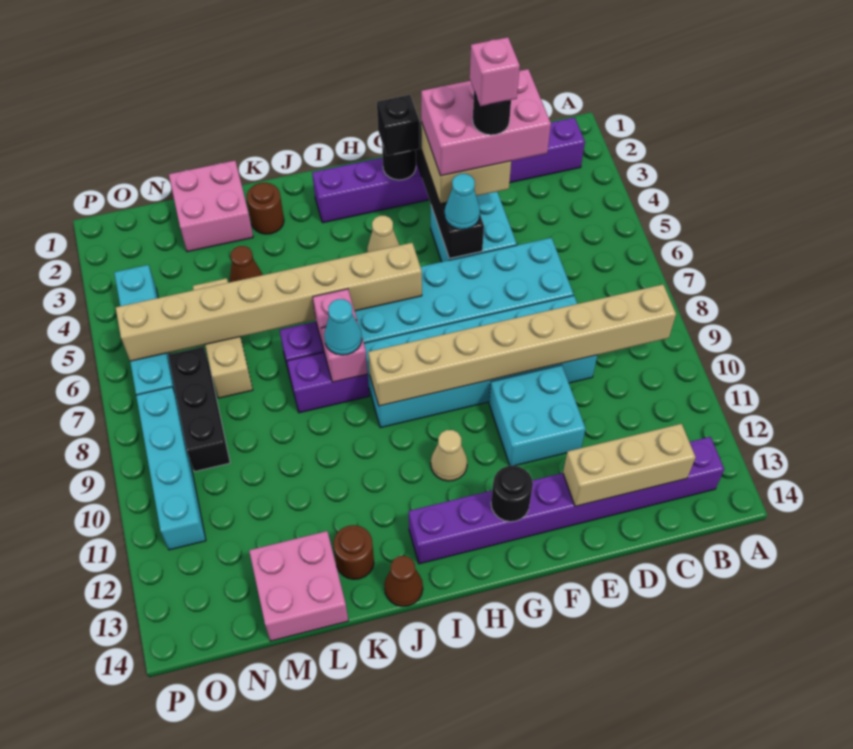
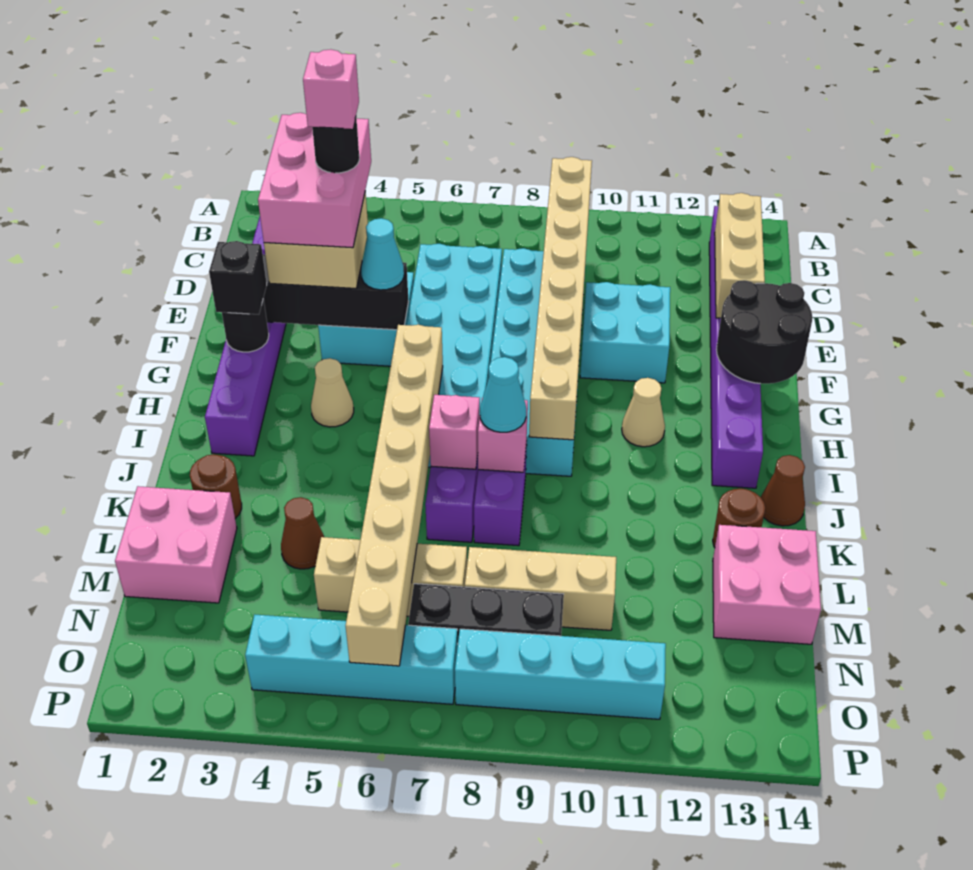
black round brick G13 level 2 -> black round brick F13:G14 level 2
none -> tan brick M8:M10 level 1

